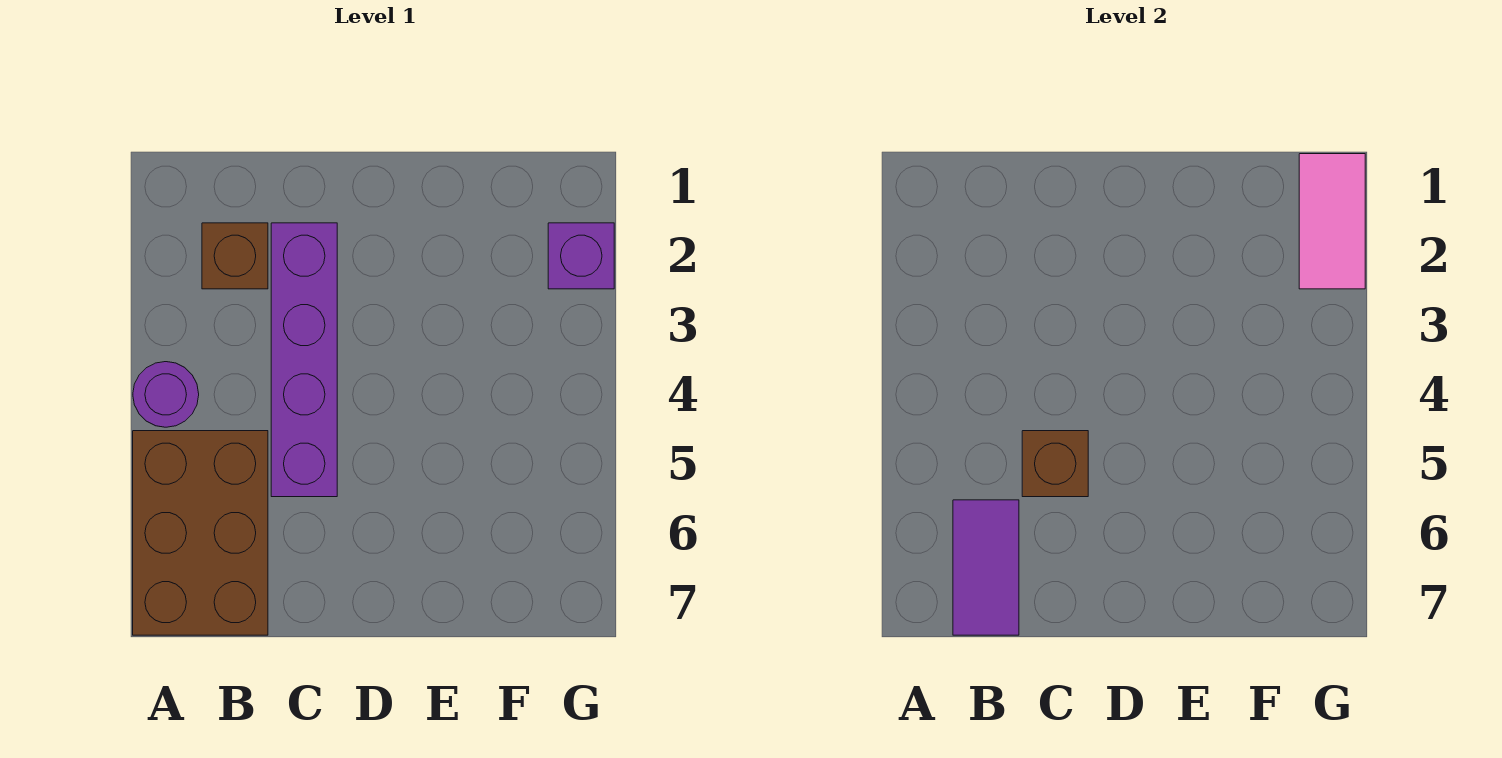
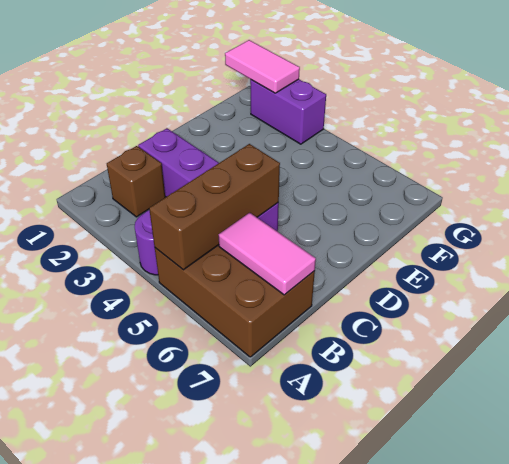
purple tile B6:B7 level 2 -> pink tile B6:B7 level 2
brown brick C5 level 2 -> brown brick A5:C5 level 2
purple brick G2 level 1 -> purple brick G2:G3 level 1

